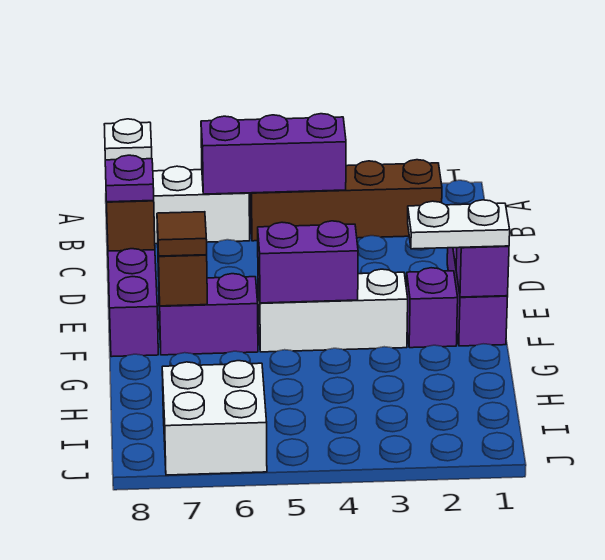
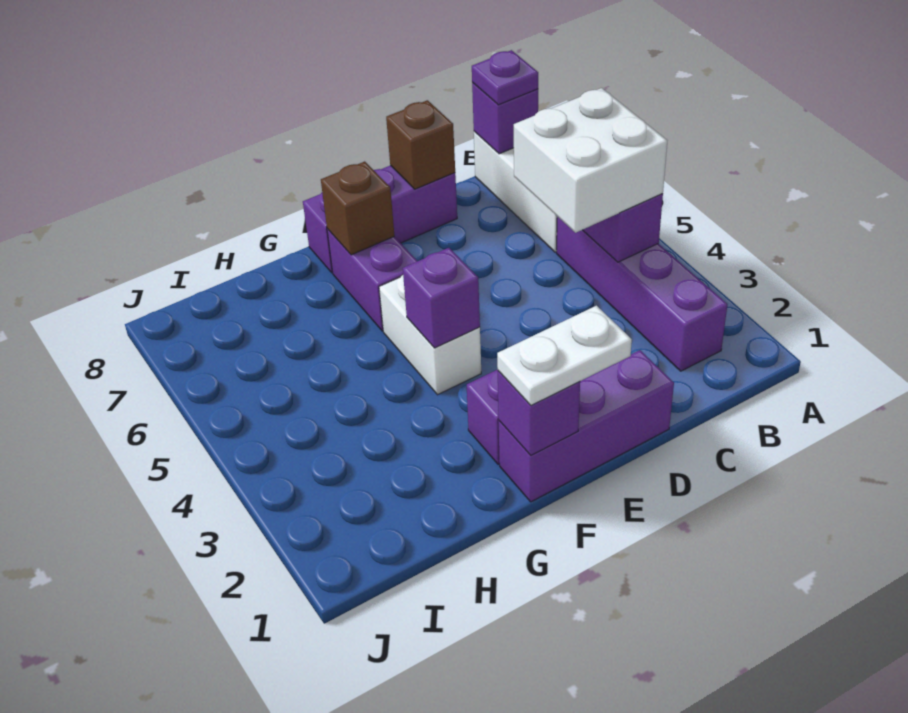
brown brick B2:B5 level 1 -> purple brick B2:B5 level 1
white brick B8 level 2 -> purple brick B8 level 2
purple plate D8 level 3 -> purple plate B8 level 3
white plate F1:F2 level 3 -> white plate E1:F1 level 3
white brick F3:F5 level 1 -> white brick F4:F5 level 1
purple brick F4:F5 level 2 -> purple brick F4 level 2
brown tile F7 level 3 -> none
white brick I6:J7 level 1 -> white brick B4:C5 level 3

